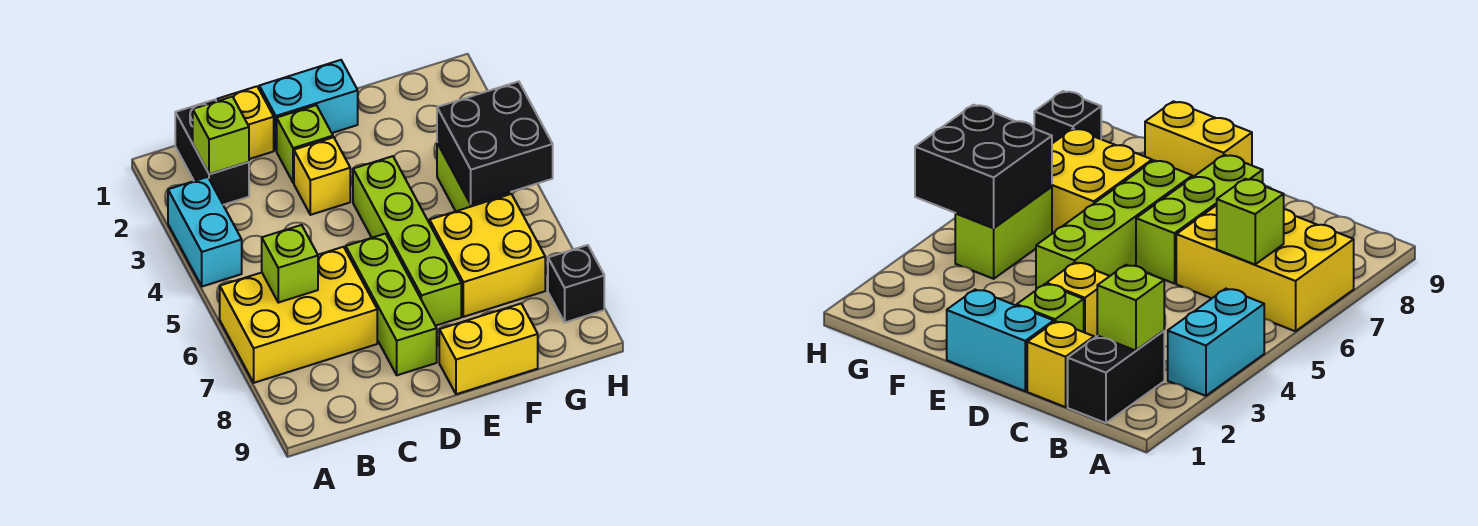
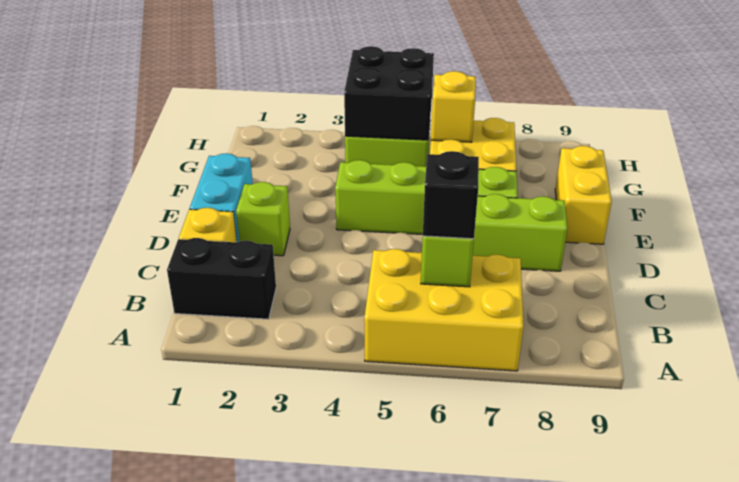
cyan brick A3:A4 level 1 -> none
yellow brick A6:C7 level 1 -> yellow brick A5:B7 level 1
lime brick B2 level 2 -> none
yellow brick D3 level 1 -> yellow brick G6 level 2
black brick H8 level 1 -> black brick B6 level 3

